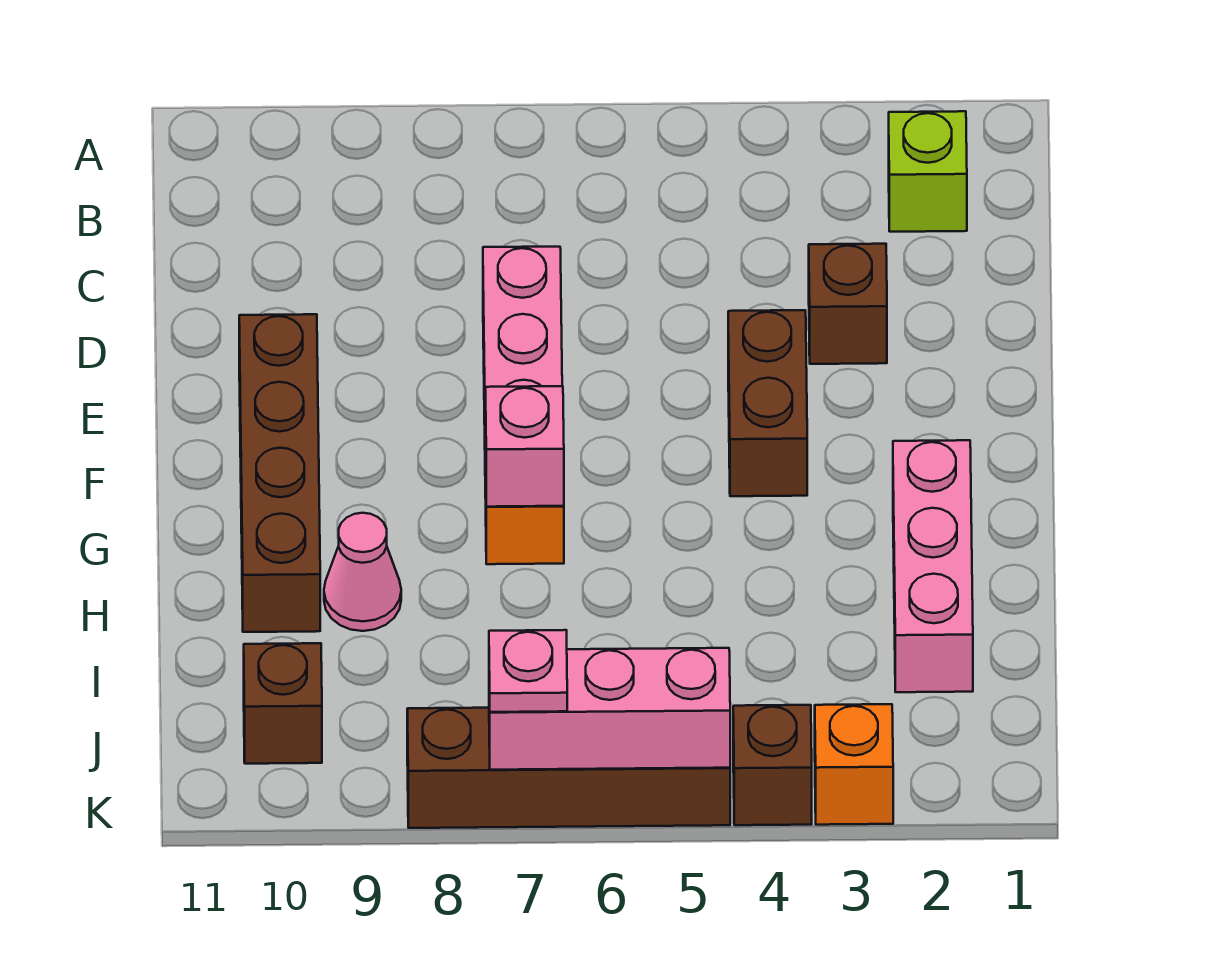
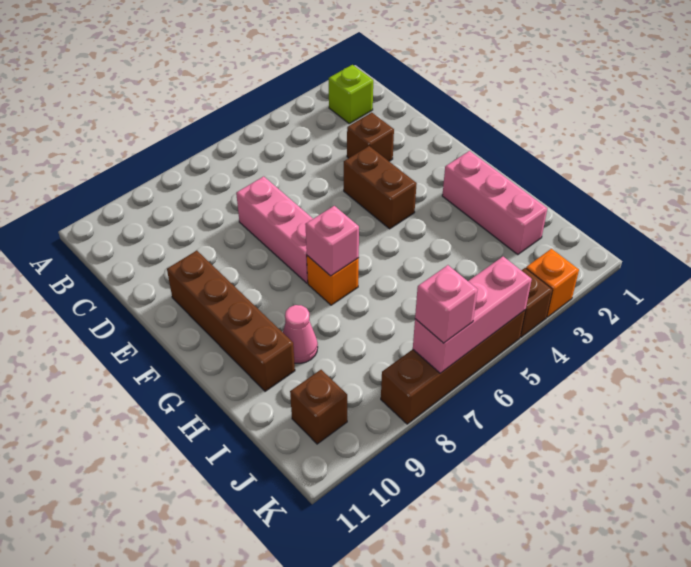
pink plate K7 level 3 -> pink brick K7 level 3

